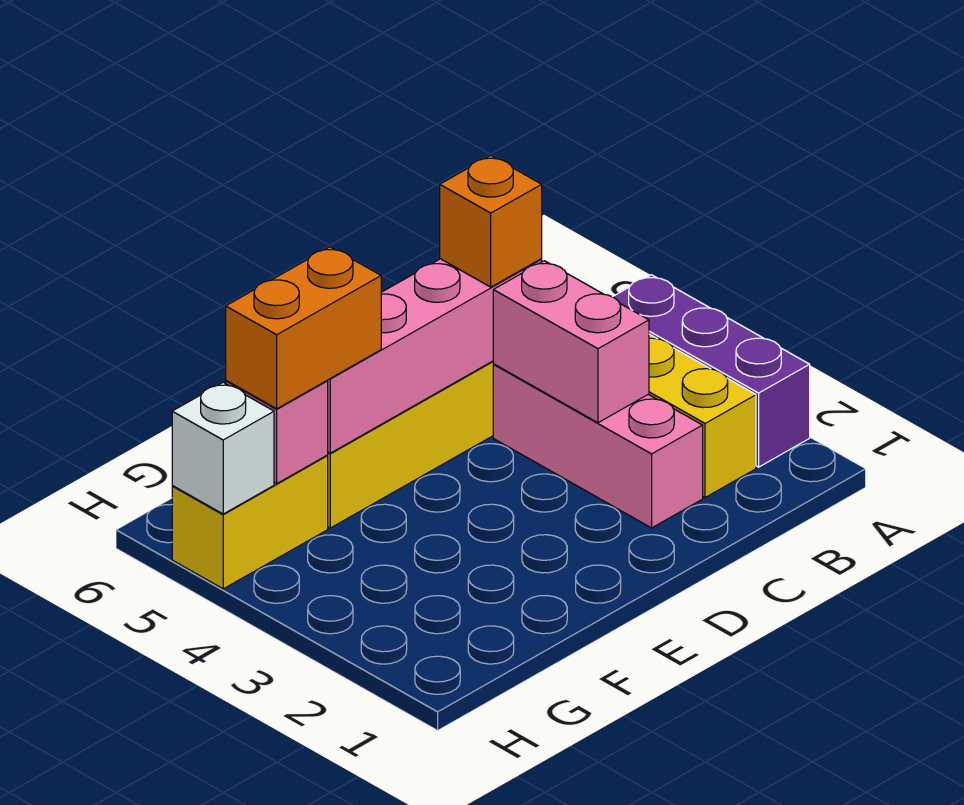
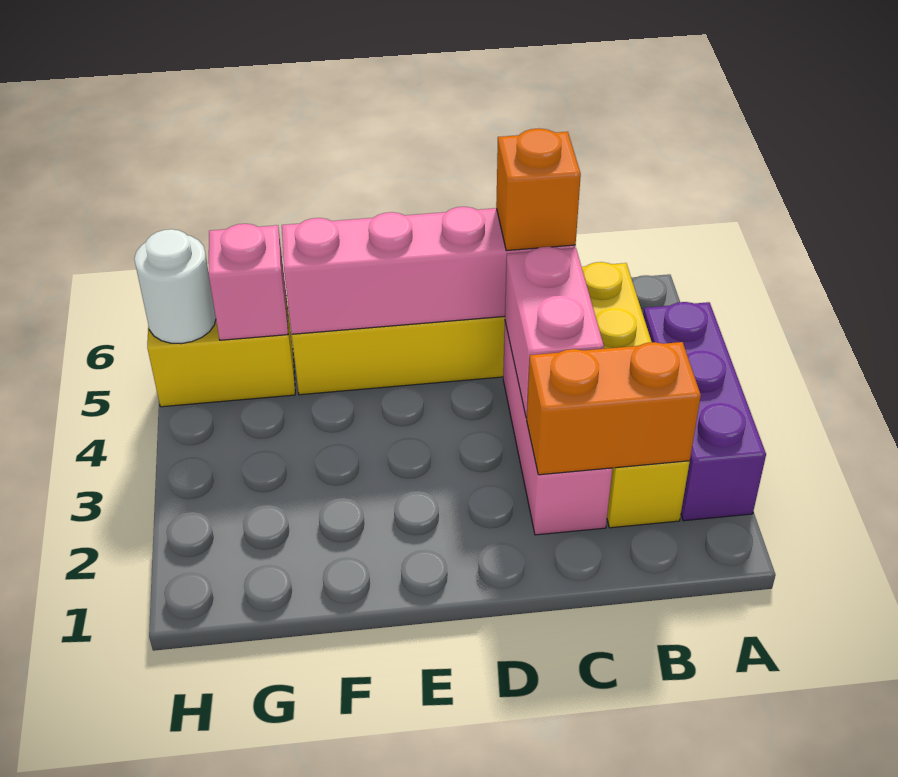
orange brick F5:G5 level 3 -> orange brick B2:C2 level 2
white brick H5 level 2 -> white round brick H5 level 2

